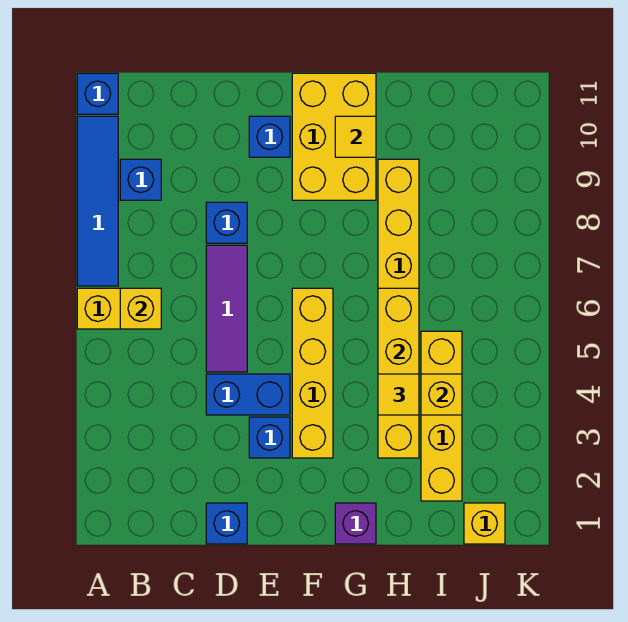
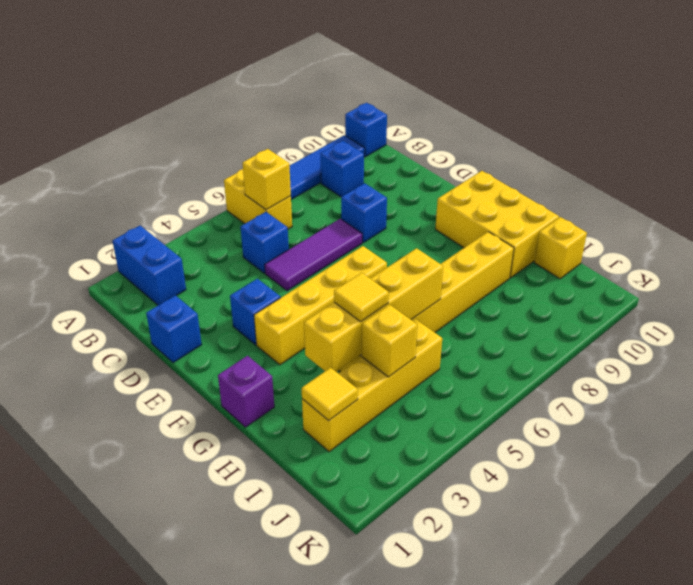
blue brick D4:E4 level 1 -> blue brick A2:B2 level 1
blue brick E10 level 1 -> blue brick C5 level 1
yellow brick F9:G11 level 1 -> yellow brick F10:H11 level 1
yellow tile G10 level 2 -> yellow tile I2 level 2
yellow brick J1 level 1 -> yellow brick I11 level 1

